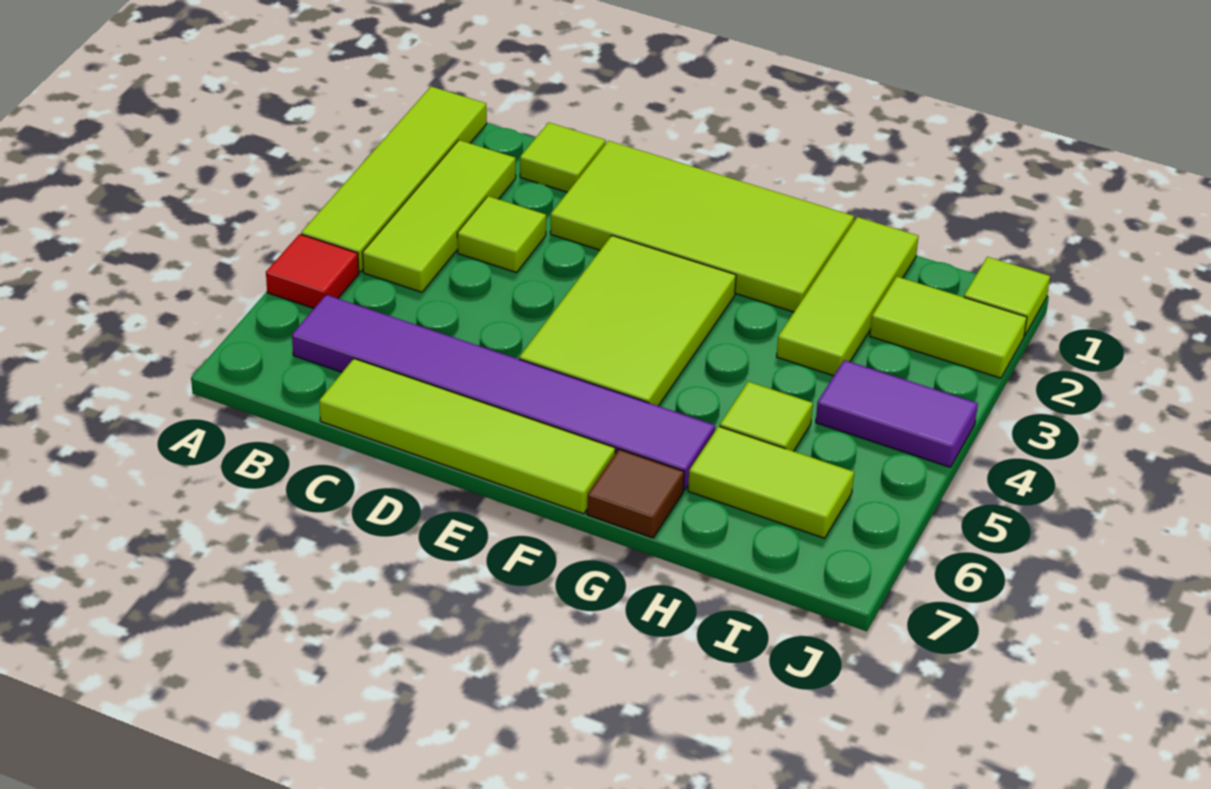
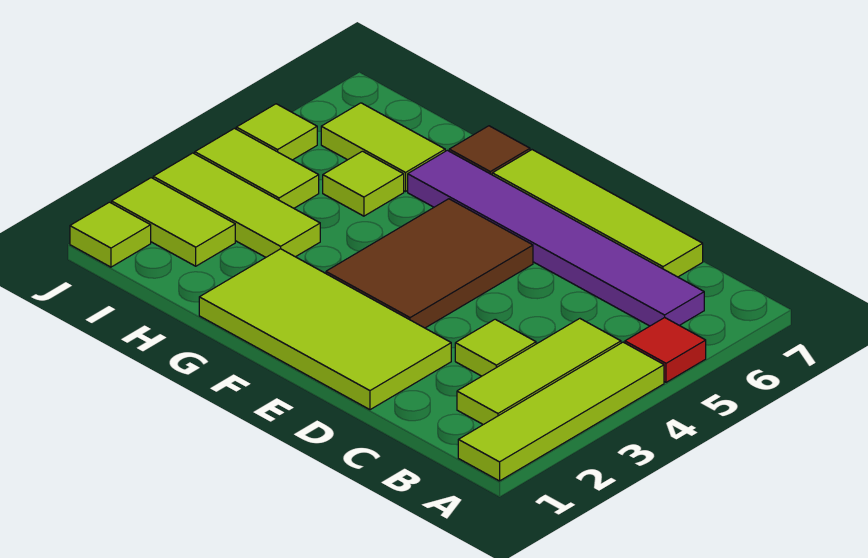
lime tile C1 level 1 -> lime tile J5 level 1
lime tile E3:F5 level 1 -> brown tile E3:F5 level 1
lime tile H1:H3 level 1 -> lime tile H3:J3 level 1
purple tile I4:J4 level 1 -> lime tile I4:J4 level 1

